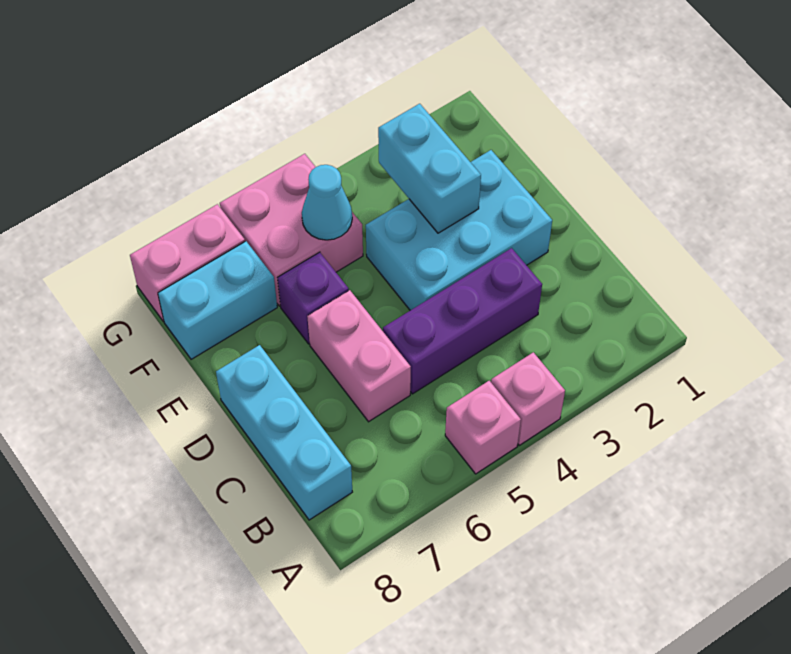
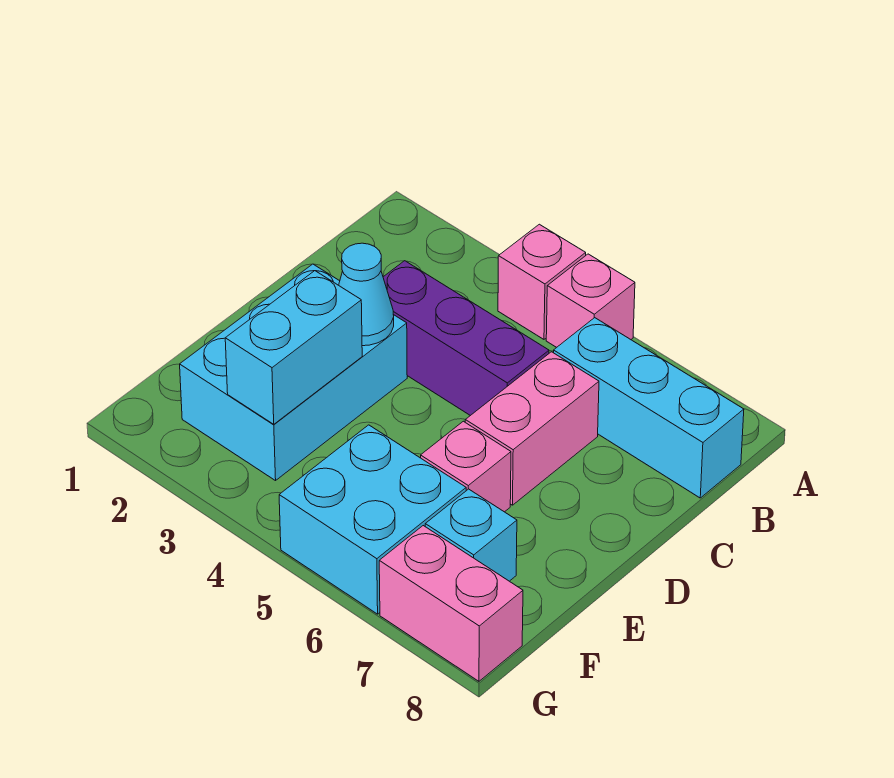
cyan brick B8:D8 level 1 -> cyan brick B6:B8 level 1
cyan brick D2:E4 level 1 -> cyan brick D2:F3 level 1
purple brick E6 level 1 -> pink brick E6 level 1
pink brick F5:G6 level 1 -> cyan brick F5:G6 level 1
cyan cone F5 level 2 -> cyan cone D3 level 2
cyan brick F7:F8 level 1 -> cyan brick F7 level 1

